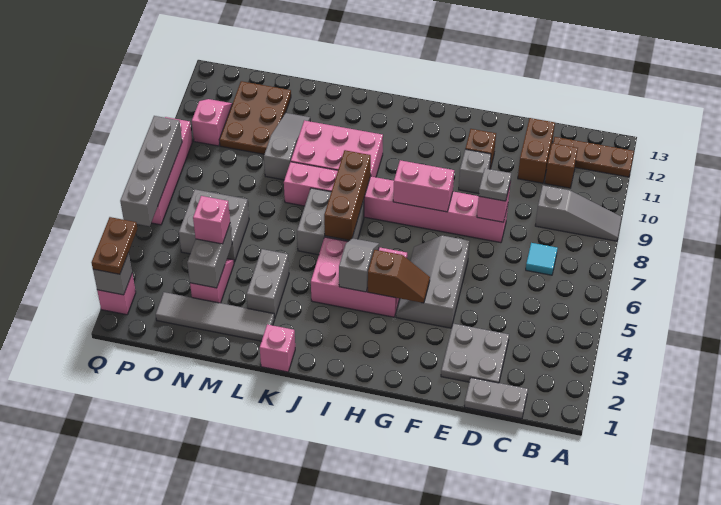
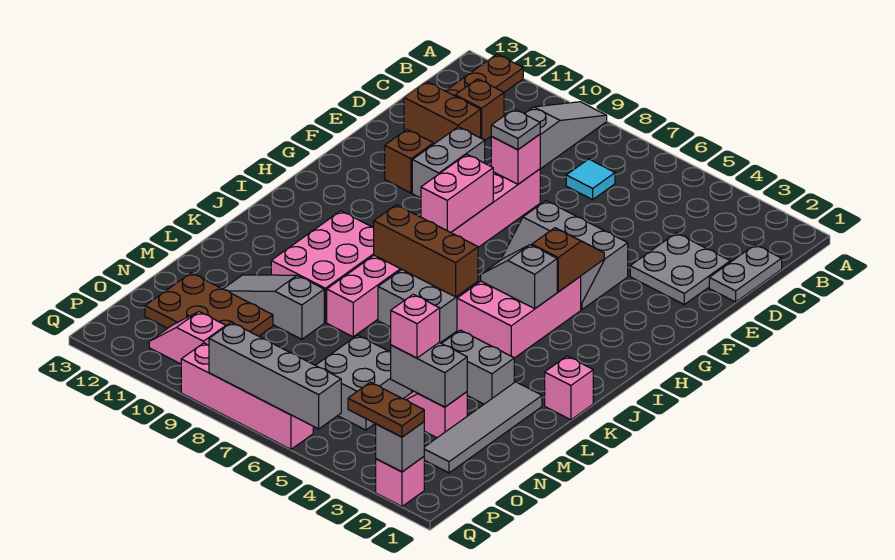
grey brick F10 level 1 -> grey brick E10:F10 level 1

